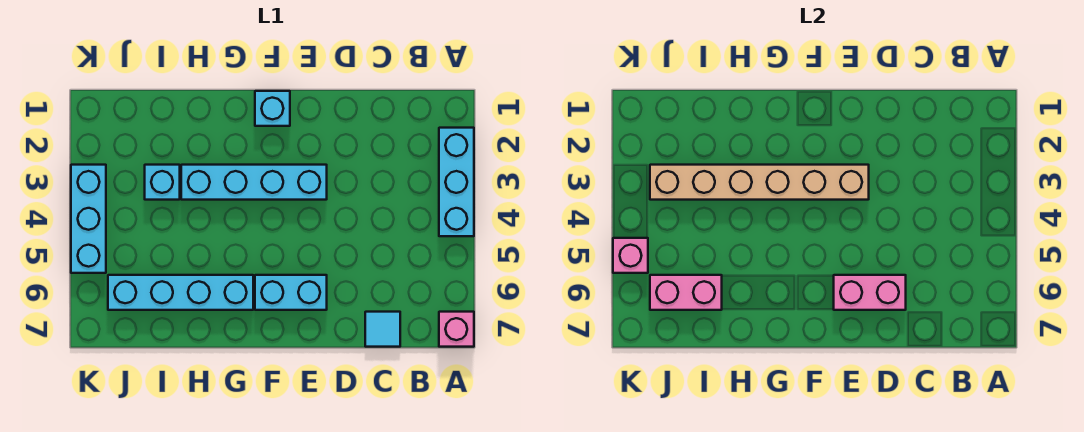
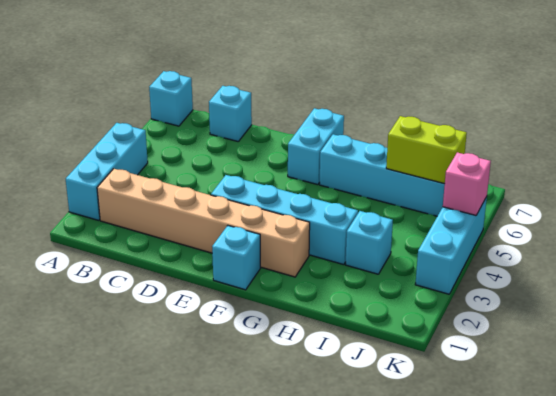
pink brick A7 level 1 -> cyan brick A7 level 1
cyan tile C7 level 1 -> cyan brick C7 level 1
pink brick D6:E6 level 2 -> none
tan brick E3:J3 level 2 -> tan brick B2:G2 level 1
cyan brick E6:F6 level 1 -> cyan brick F6:F7 level 1
pink brick I6:J6 level 2 -> lime brick I6:J6 level 2

